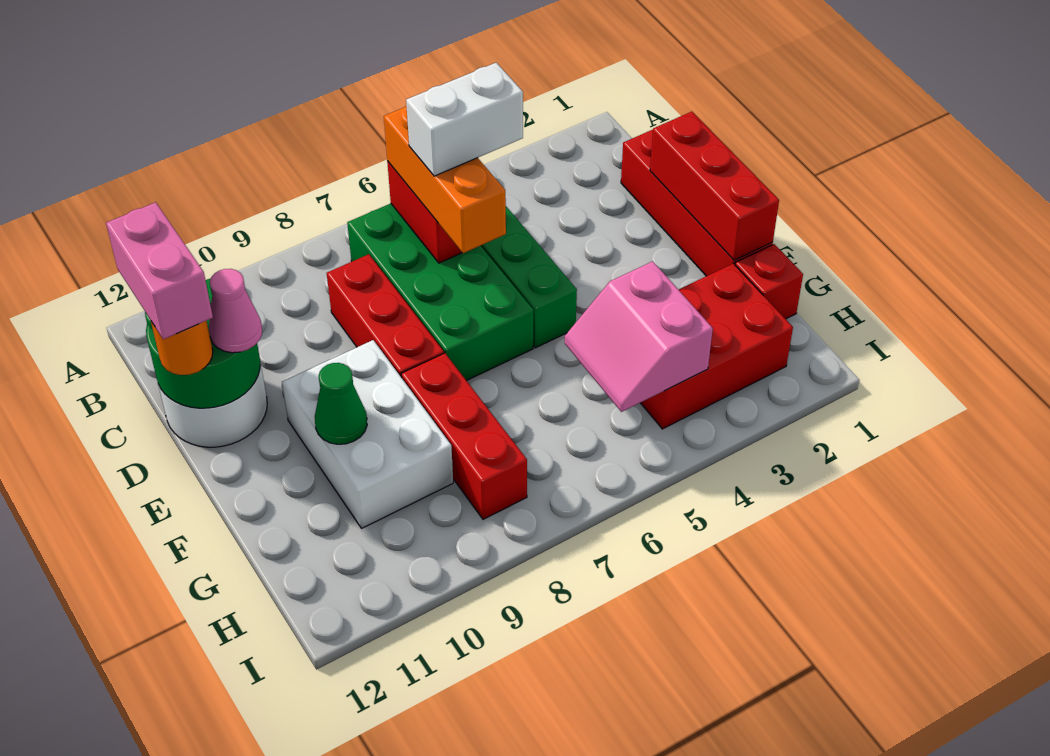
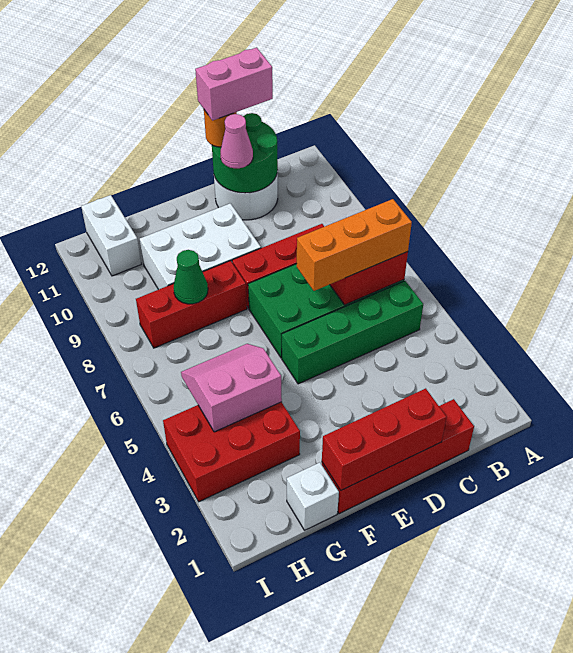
white brick C5:C6 level 4 -> white brick H11:H12 level 1
green cone F10 level 2 -> green cone G8 level 2
red brick G1 level 1 -> white brick G1 level 1
red brick G2:H4 level 1 -> red brick G3:I4 level 1

